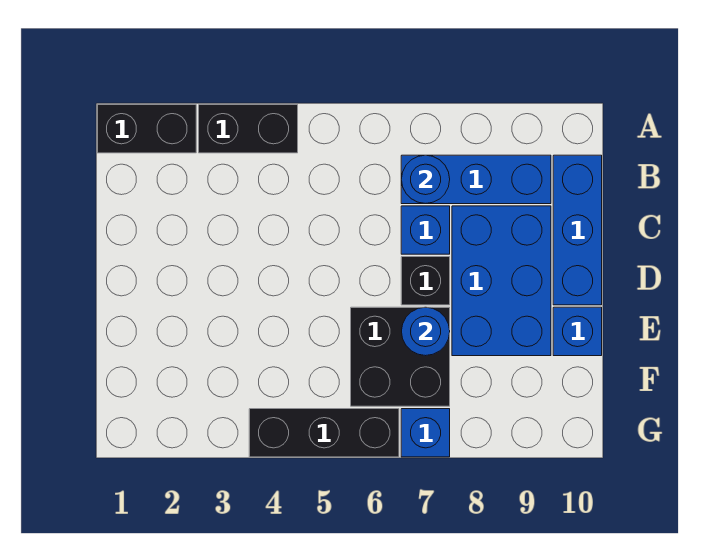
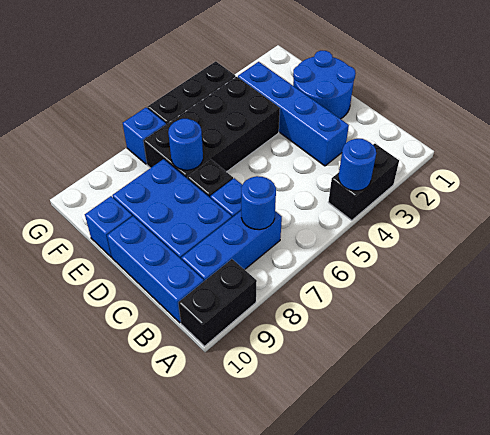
black brick A1:A2 level 1 -> black brick A9:A10 level 1
none -> blue round brick A4 level 2
none -> blue brick C3:F3 level 1
none -> blue round brick D1:E2 level 1
black brick E6:F7 level 1 -> black brick E4:F7 level 1

